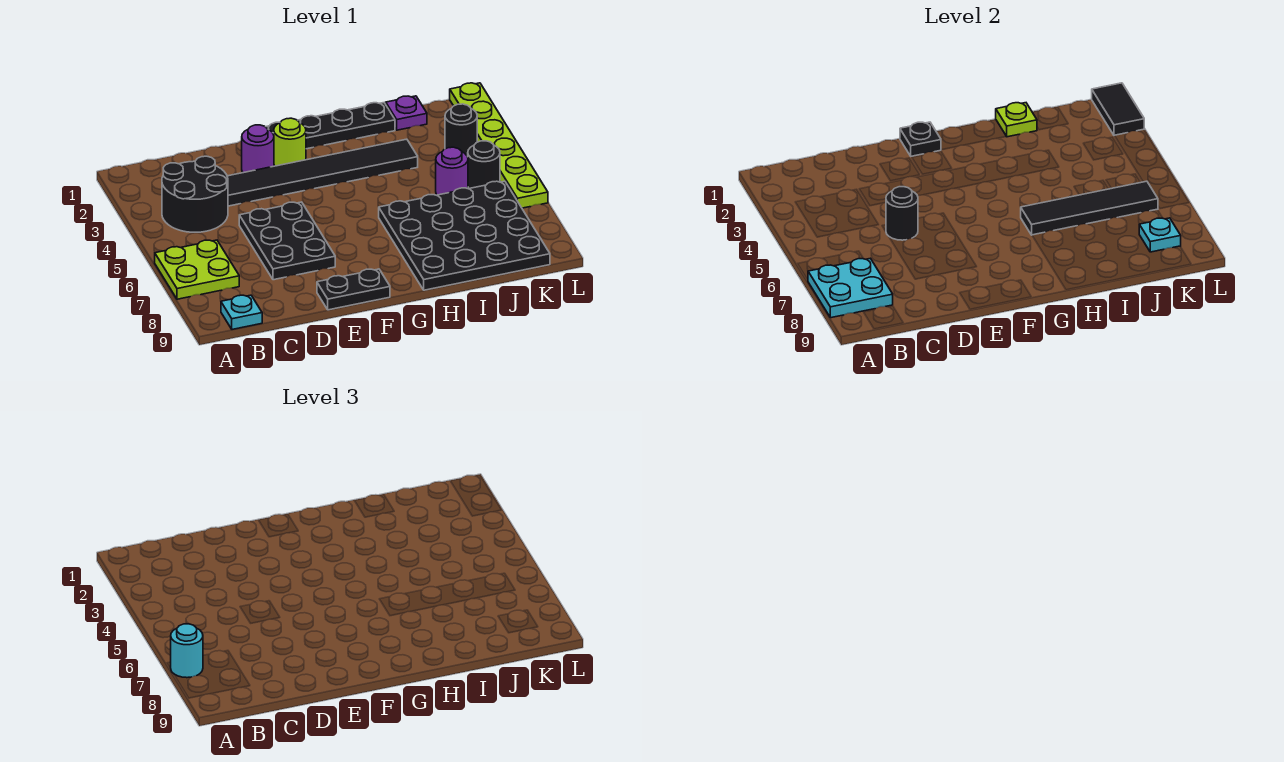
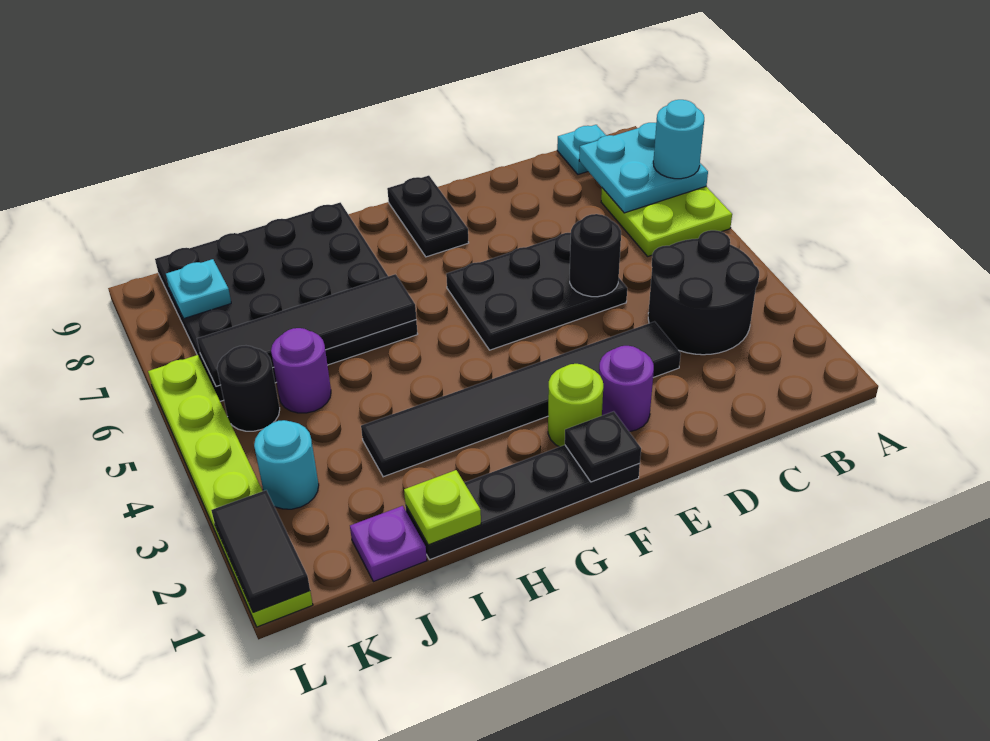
black plate D5:E7 level 1 -> black plate D5:F6 level 1
black plate E9:F9 level 1 -> black plate F8:F9 level 1
black round brick K3 level 1 -> cyan round brick K3 level 1

